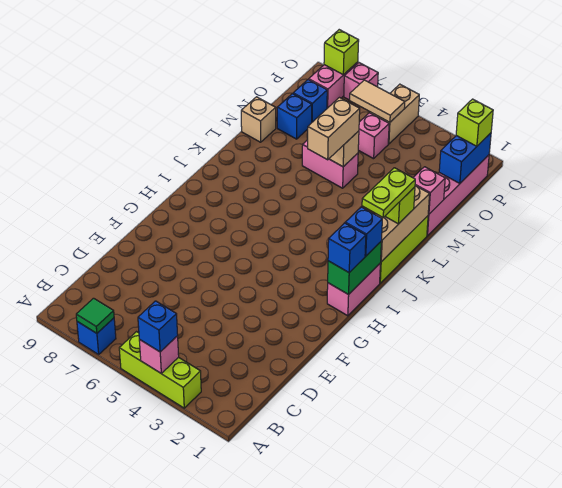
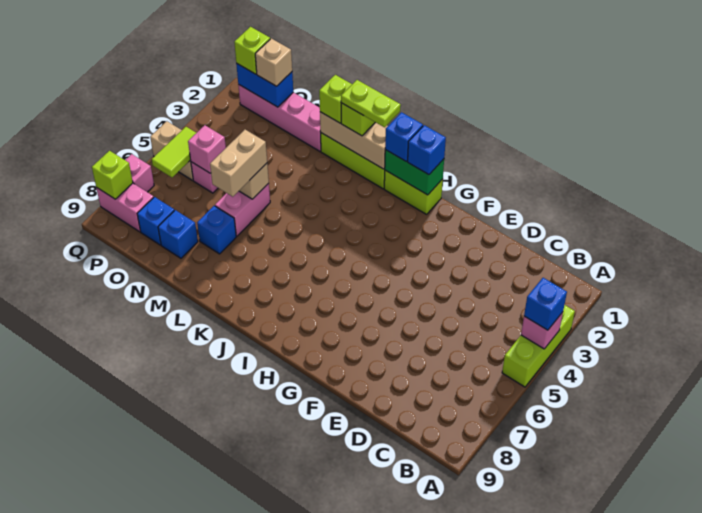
blue brick A7 level 1 -> blue brick M7 level 1
green tile A7 level 2 -> none
pink brick H1:I1 level 1 -> lime brick H1:I1 level 1
none -> lime brick L1 level 3
tan brick L5:M5 level 3 -> tan brick M5:M6 level 3
pink brick M1 level 2 -> pink brick O5 level 2
tan brick M9 level 1 -> tan brick O1 level 3
tan tile P5:P6 level 2 -> lime tile P5:P6 level 2

